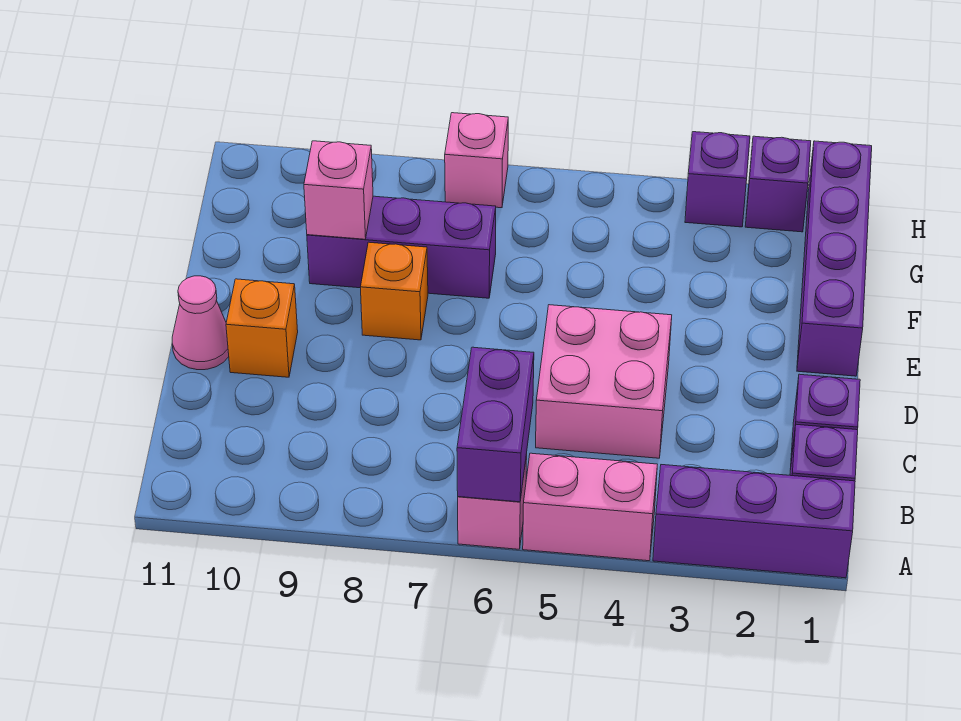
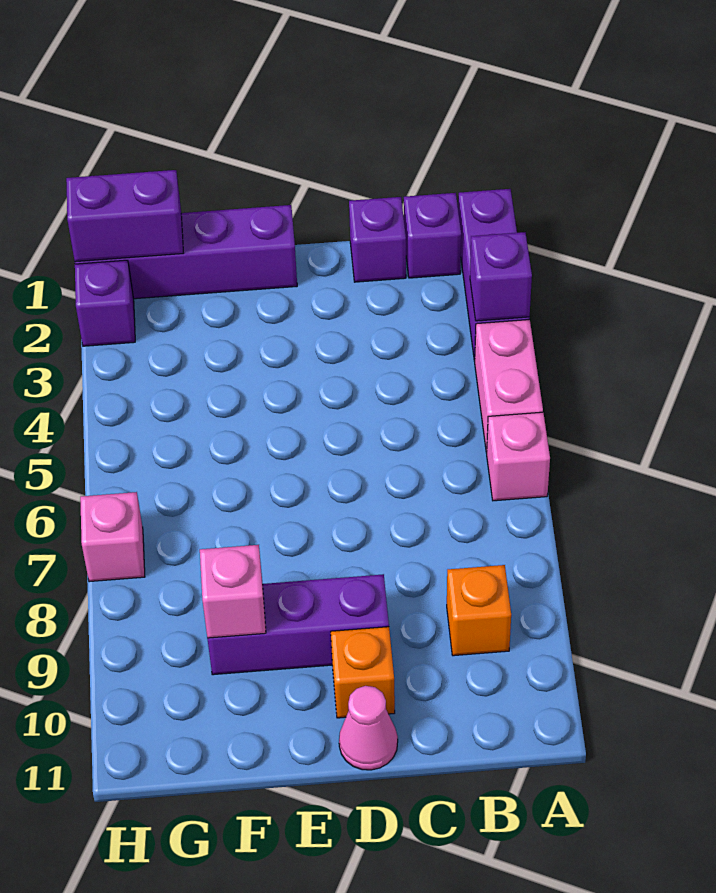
purple brick A6:B6 level 2 -> purple brick G1:H1 level 2
pink brick C4:D5 level 1 -> none
orange brick E8 level 1 -> orange brick B9 level 1
purple brick F7:F9 level 1 -> purple brick D9:F9 level 1
purple brick H3 level 1 -> purple brick A3 level 2

